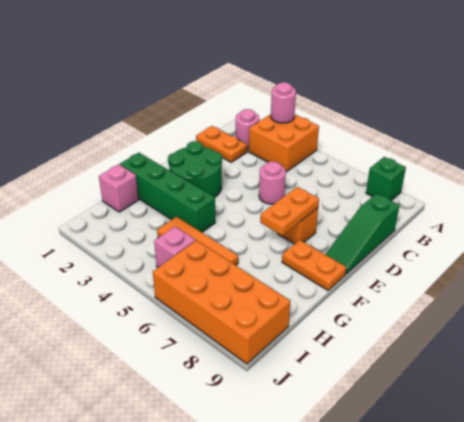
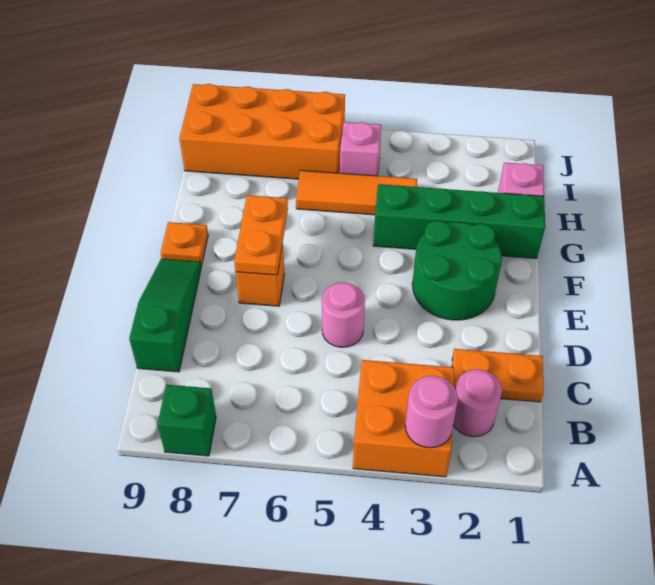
orange plate F8:F9 level 1 -> orange plate F9 level 1

